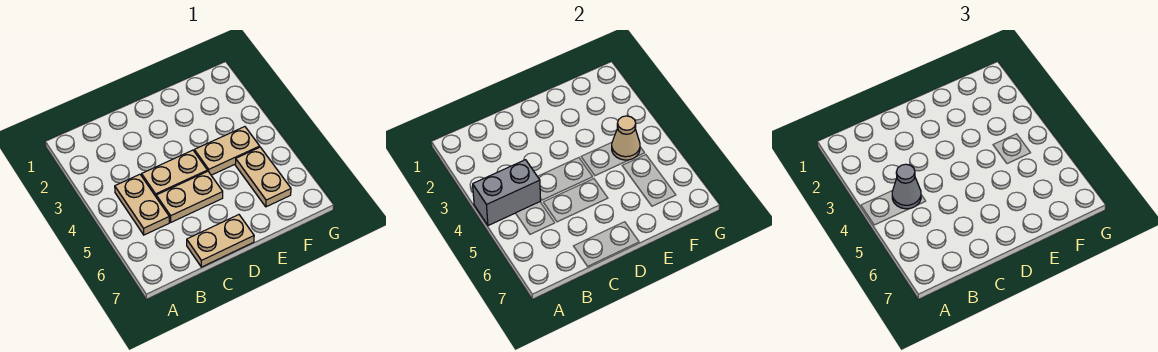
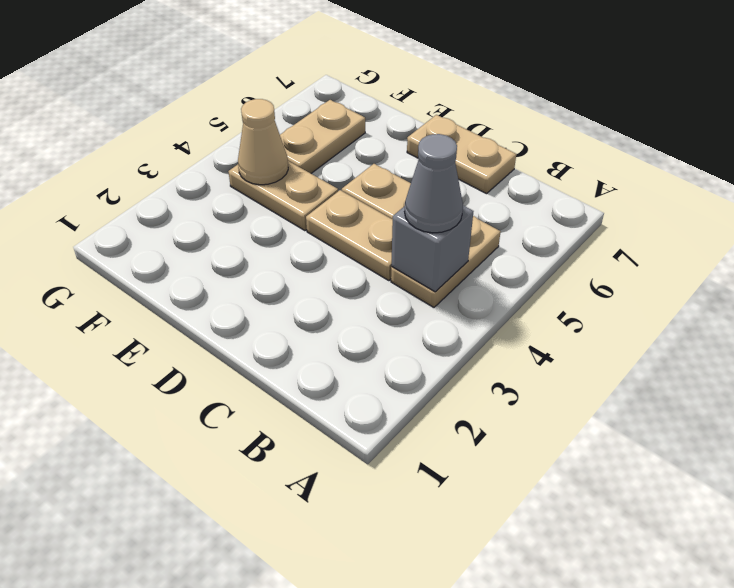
grey brick A4:B4 level 2 -> grey brick B4 level 2

